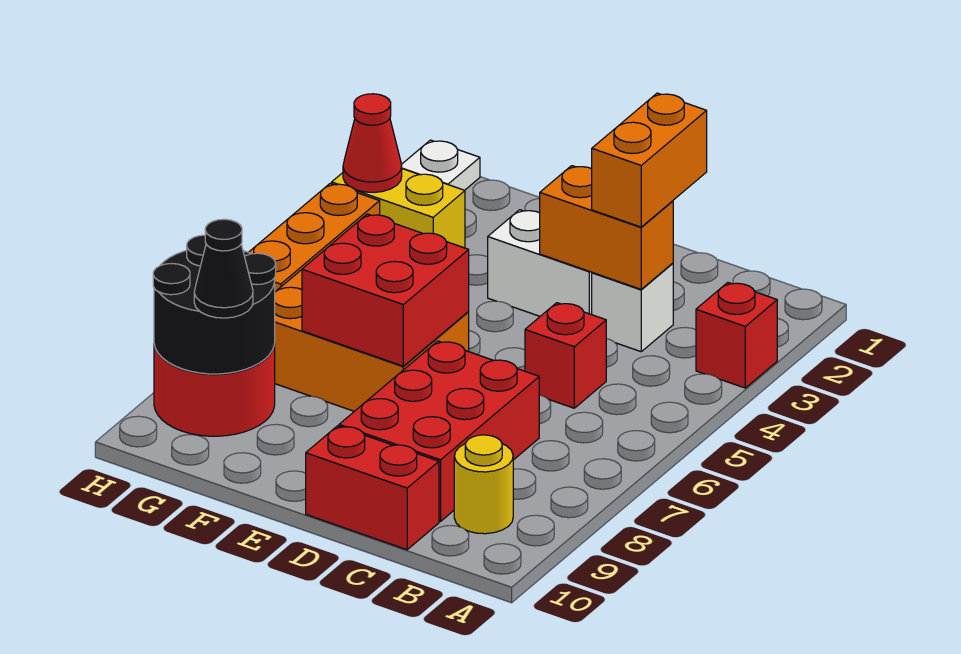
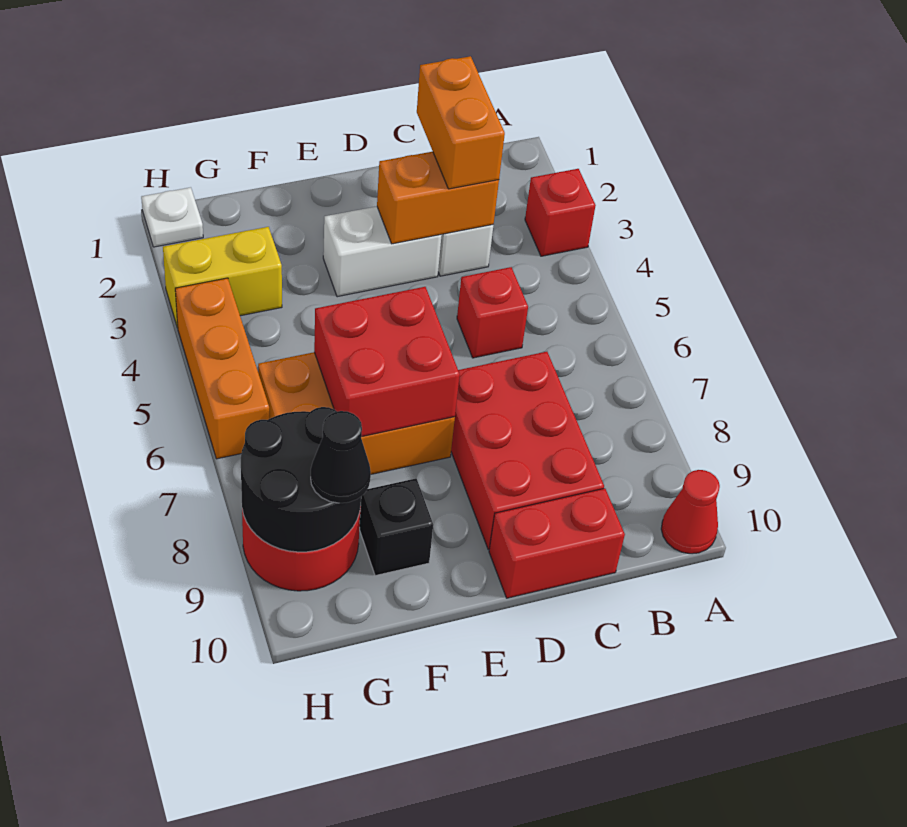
yellow round brick B9 level 1 -> none
none -> black brick F9 level 1
red cone H3 level 2 -> red cone A10 level 1

